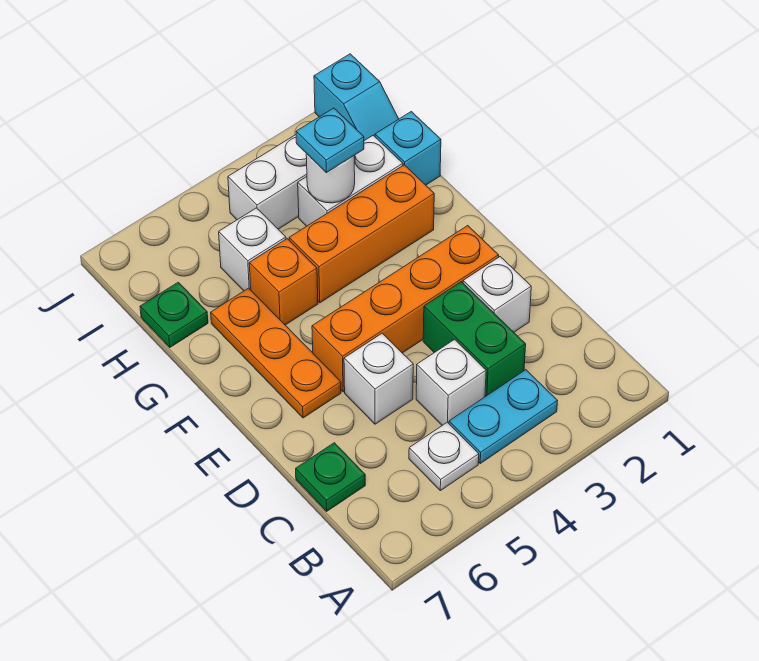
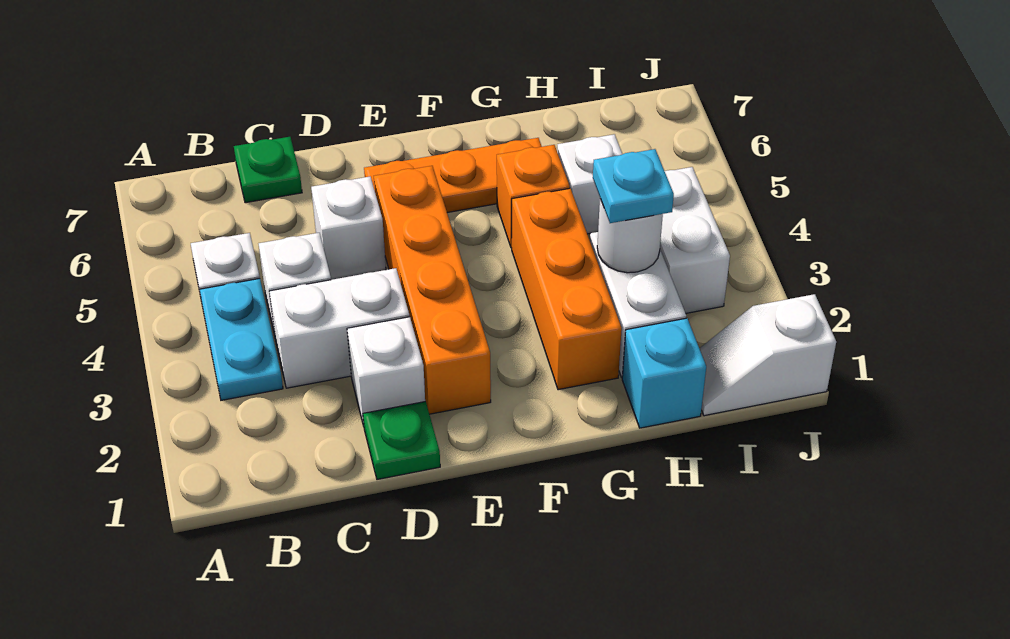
green brick C3:D3 level 1 -> white brick C3:D3 level 1
green plate H7 level 1 -> green plate D1 level 1
cyan slope I1:J1 level 1 top J -> white slope I1:J1 level 1 top J

